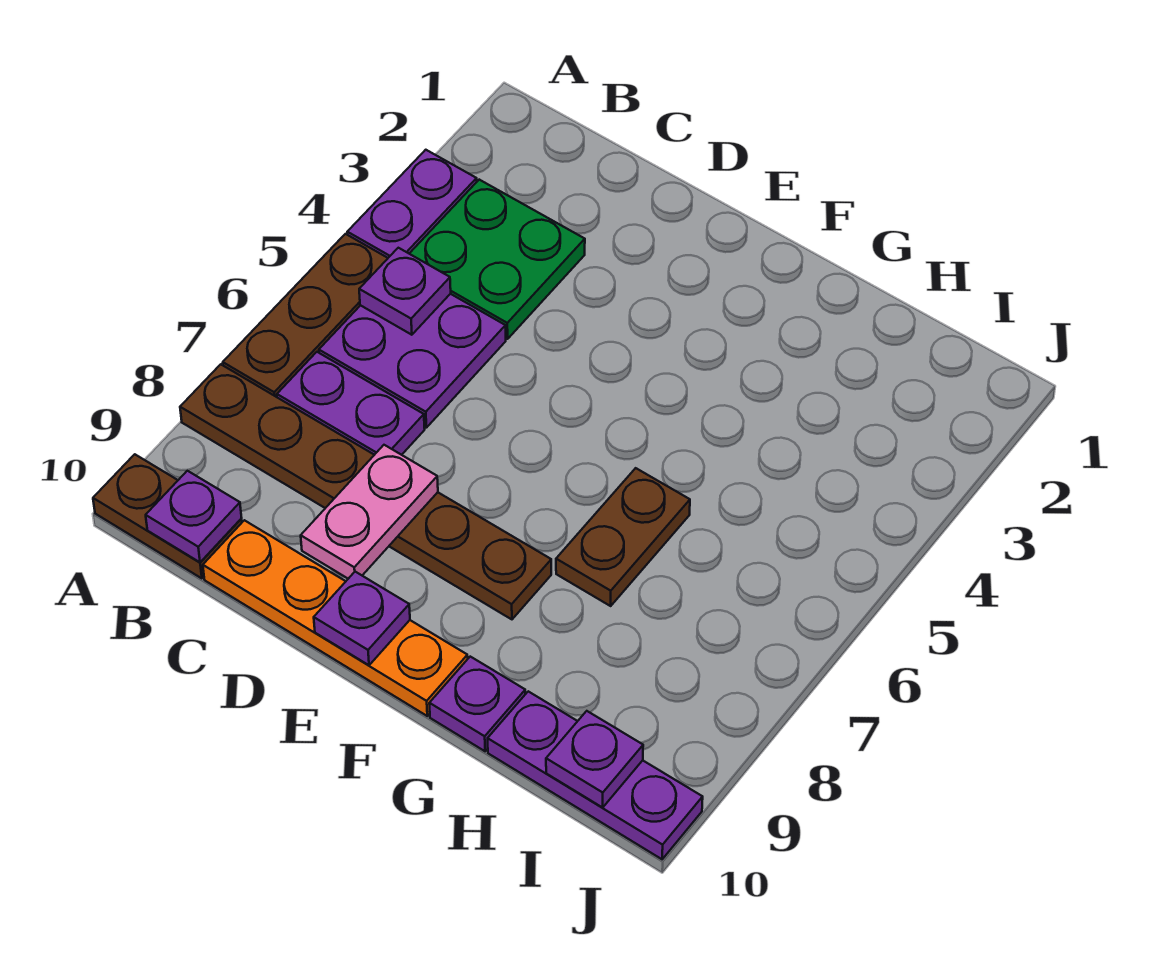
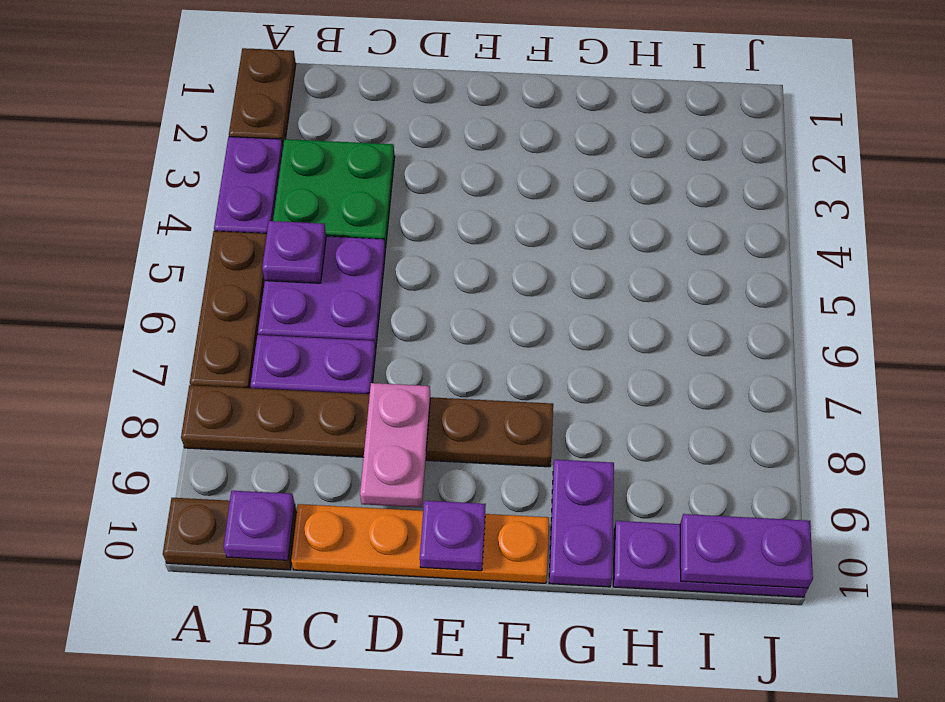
brown plate G6:G7 level 1 -> brown plate A1:A2 level 1
purple plate G10 level 1 -> purple plate G9:G10 level 1
purple plate I10 level 2 -> purple plate I10:J10 level 2

